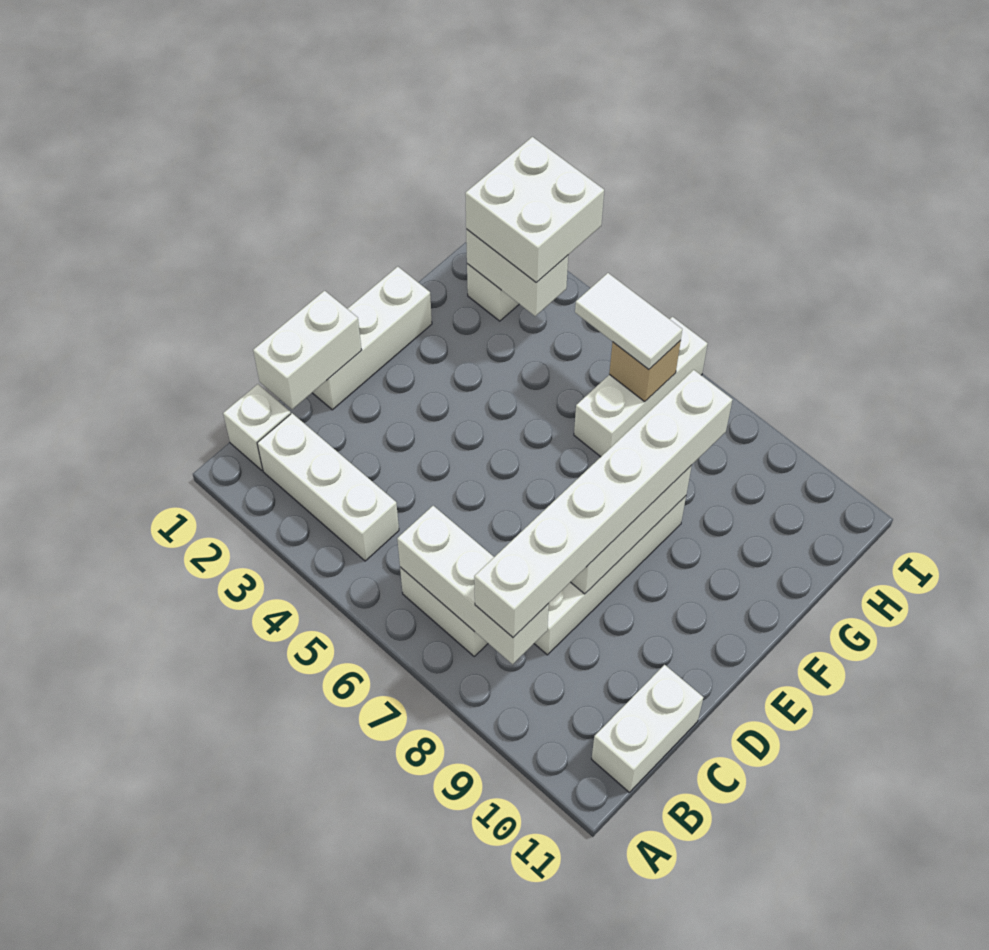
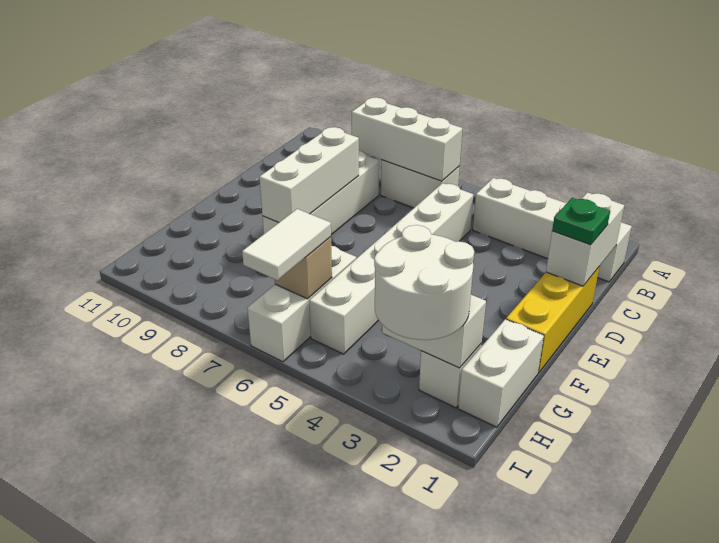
white brick B8:G8 level 3 -> white brick C5:H5 level 1
white brick B11:C11 level 1 -> white brick G1:H1 level 1
white brick D1:F1 level 1 -> yellow brick D1:F1 level 1
none -> green plate D1 level 3
white brick H2:I3 level 3 -> white round brick H2:I3 level 3
white tile H5:H6 level 3 -> white tile H6:I6 level 3

